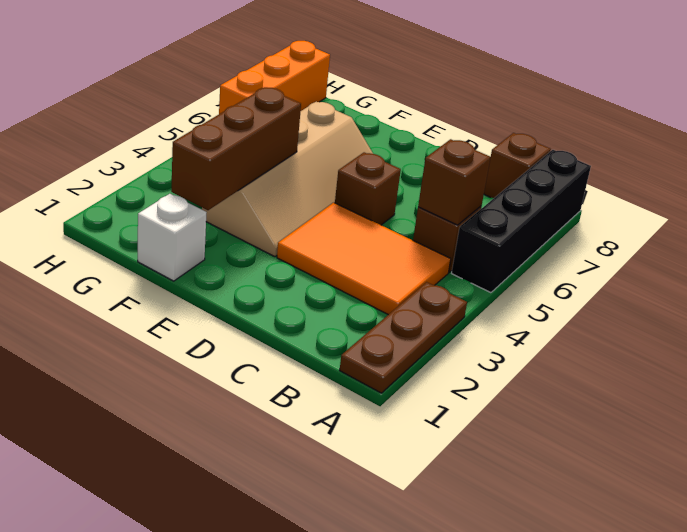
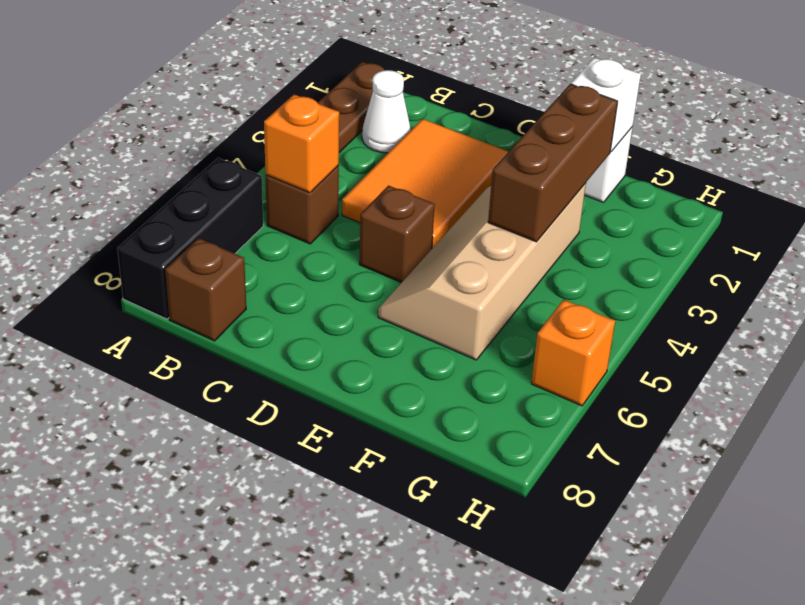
black brick A5:A8 level 1 -> black brick A6:A8 level 1
none -> white cone B2 level 1
orange tile B3:D4 level 1 -> orange tile C2:D4 level 1
brown brick B5 level 2 -> orange brick B5 level 2
none -> white brick F1 level 2
orange brick H6:H8 level 1 -> orange brick H6 level 1

